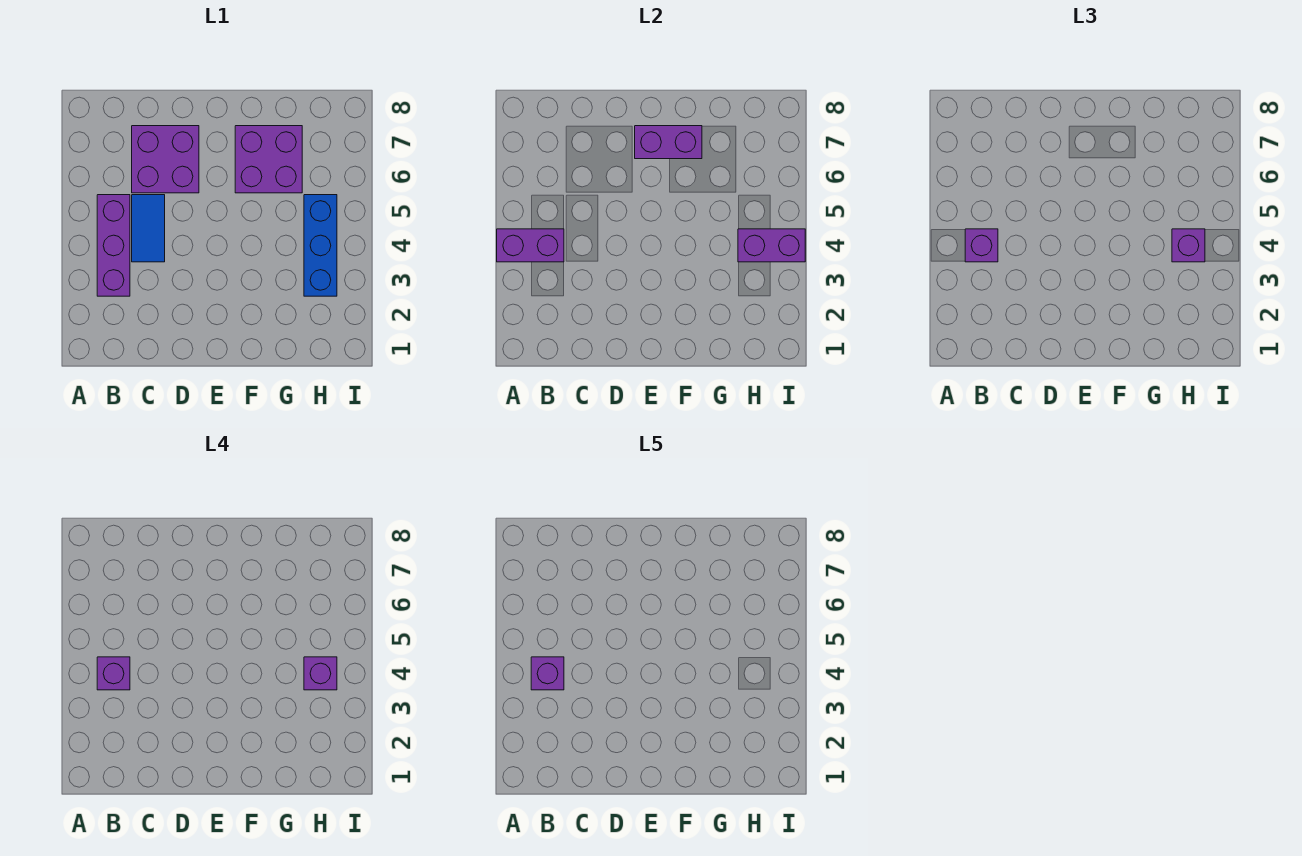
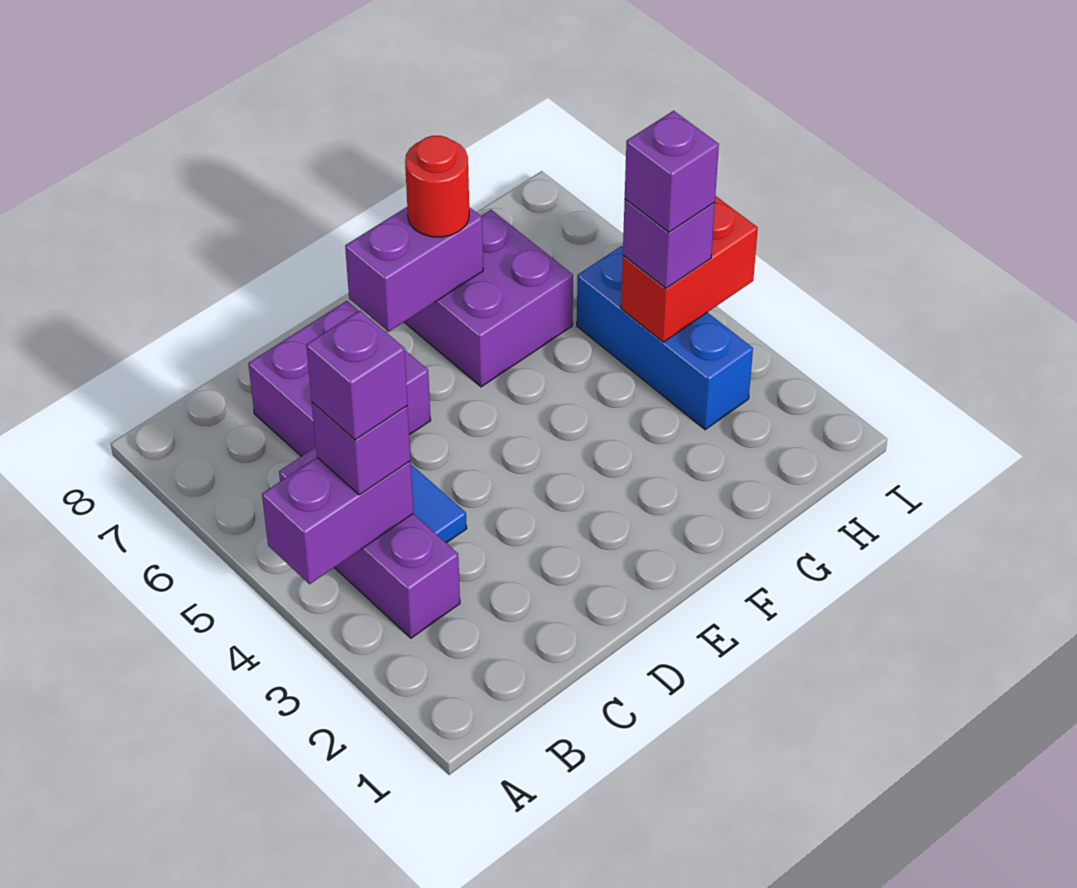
purple brick B4 level 5 -> none
none -> red round brick F7 level 3
purple brick H4:I4 level 2 -> red brick H4:I4 level 2

